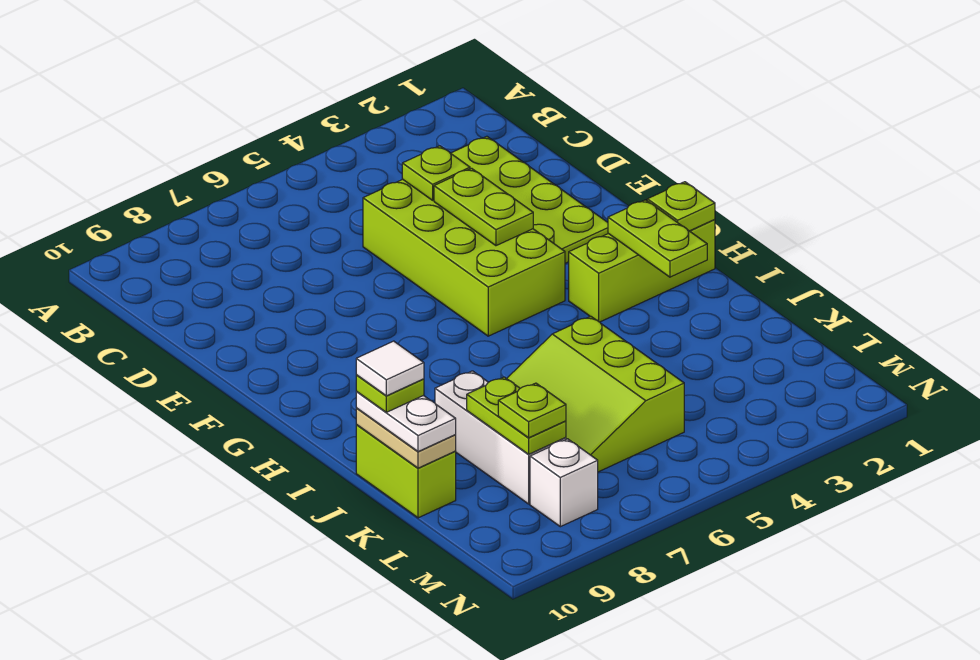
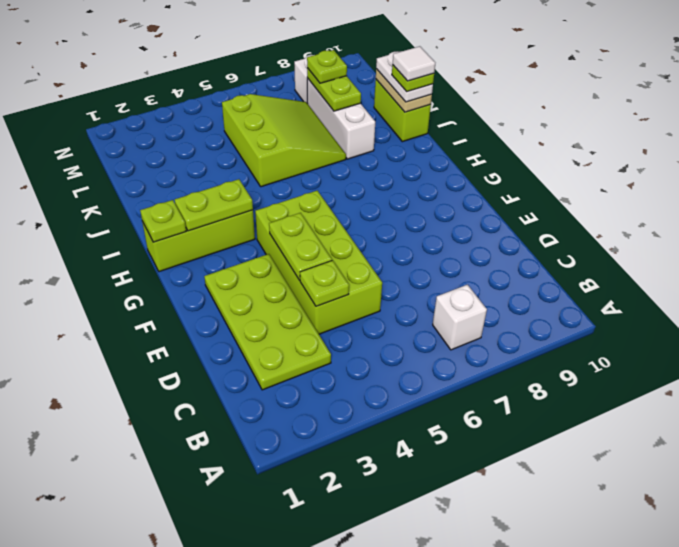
none -> white brick B7 level 1
lime plate H2:I2 level 2 -> lime plate H2:H3 level 2

